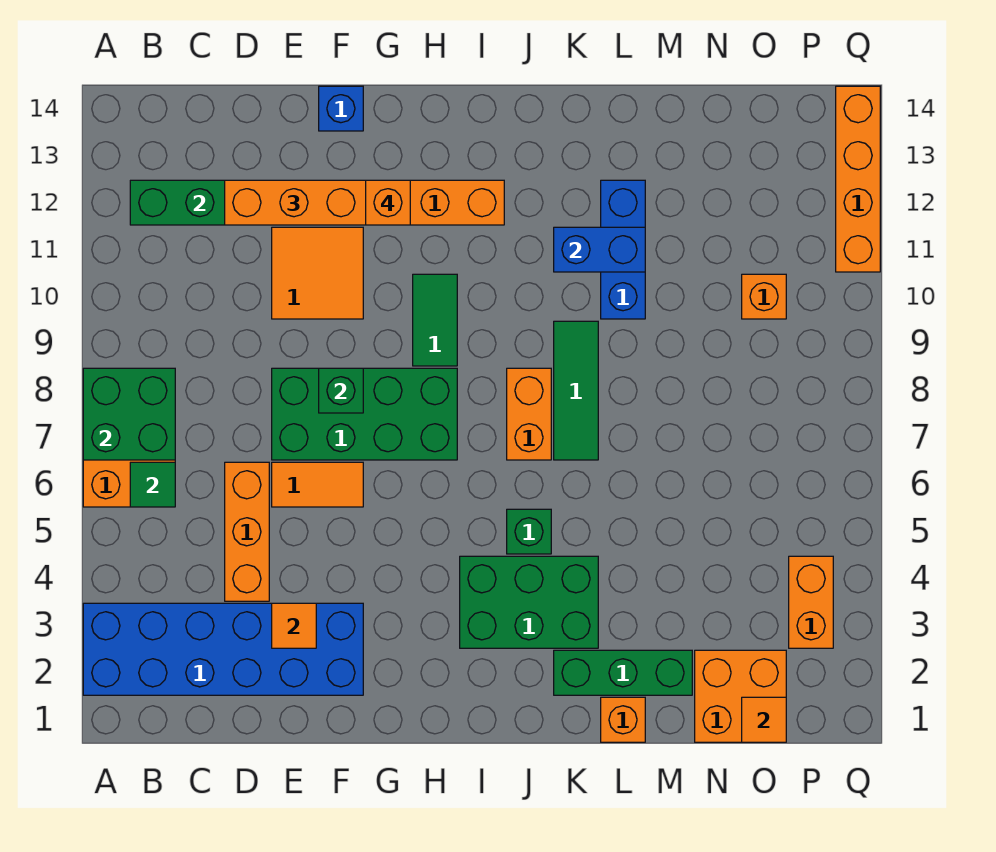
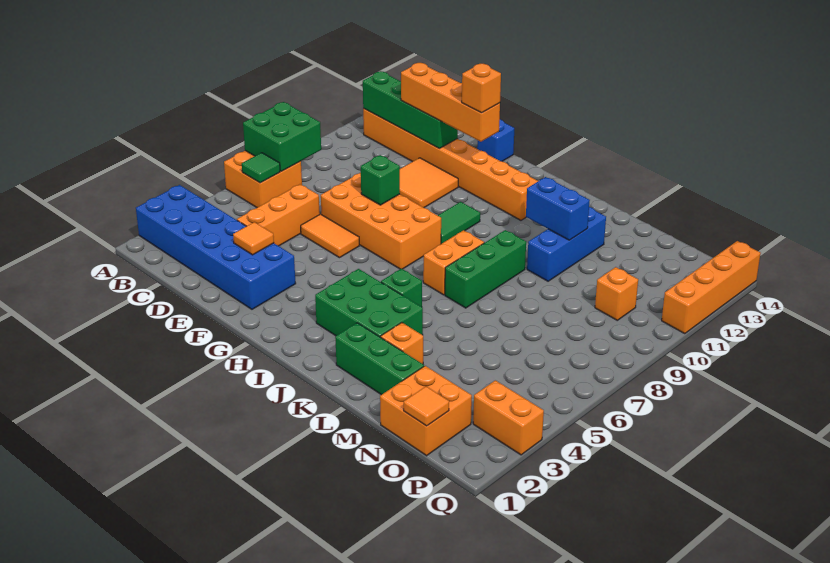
green brick E7:H8 level 1 -> orange brick E7:H8 level 1
green tile K7:K9 level 1 -> green brick K7:K9 level 1
orange brick L1 level 1 -> orange brick L3 level 1
orange brick P3:P4 level 1 -> orange brick P3:Q3 level 1

